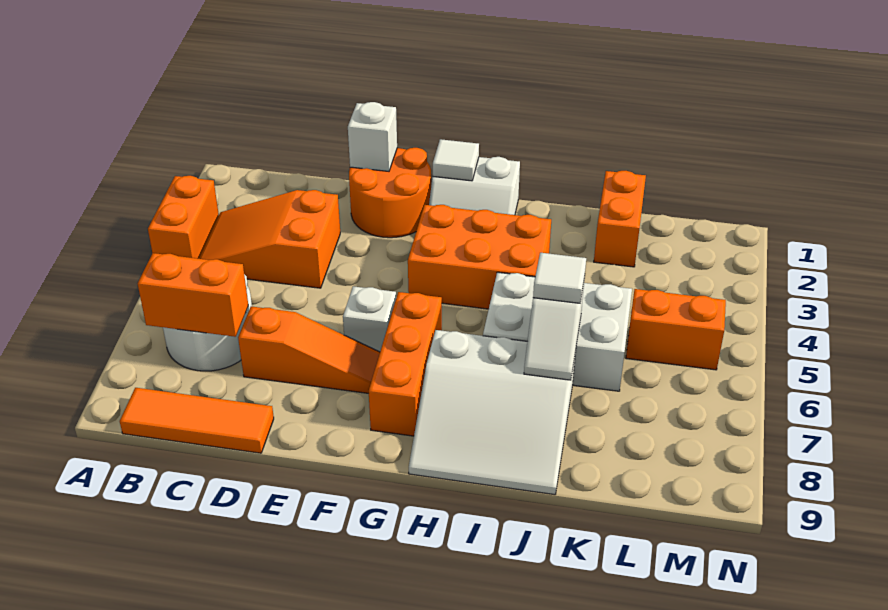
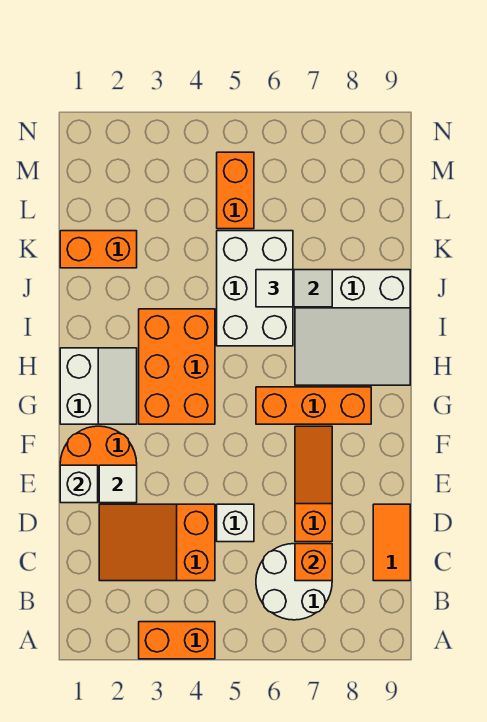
orange slope B3:D4 level 1 top D -> orange slope C2:D4 level 1 top 4
orange brick B7:C7 level 2 -> orange brick C7 level 2
orange tile B9:D9 level 1 -> orange tile C9:D9 level 1
white brick F6 level 1 -> white brick D5 level 1
white tile G1 level 2 -> white tile E2 level 2
white slope H7:J9 level 1 top 7 -> white slope H7:J9 level 1 top J

